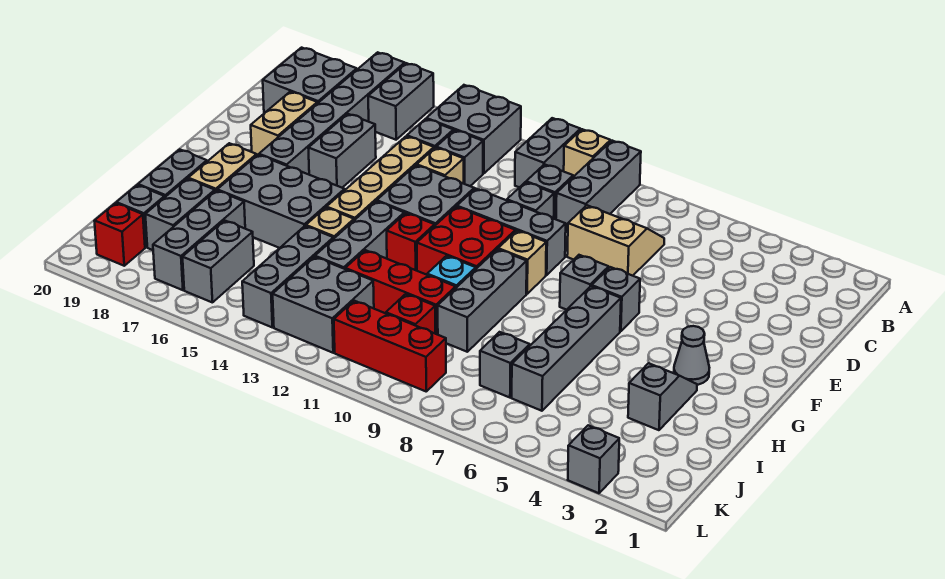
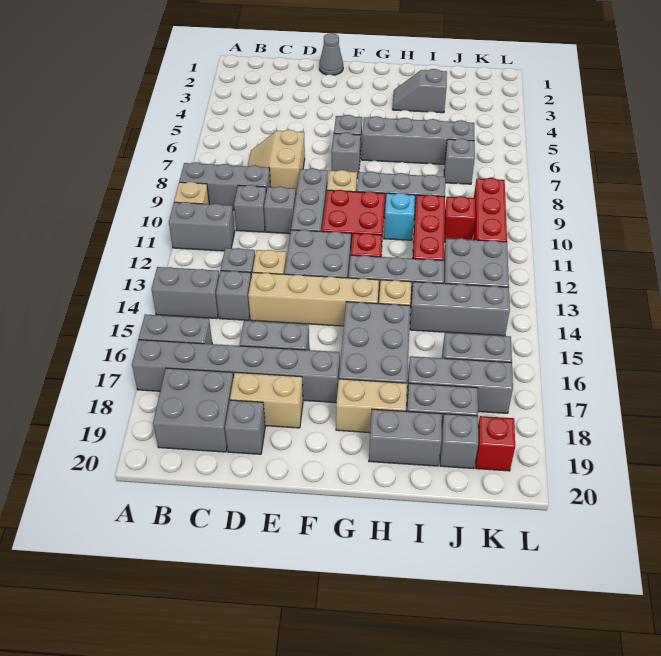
grey brick A13:B14 level 1 -> grey brick A14:B14 level 1
grey cone G3 level 1 -> grey cone E1 level 1
grey brick L3 level 1 -> grey brick D19 level 1

